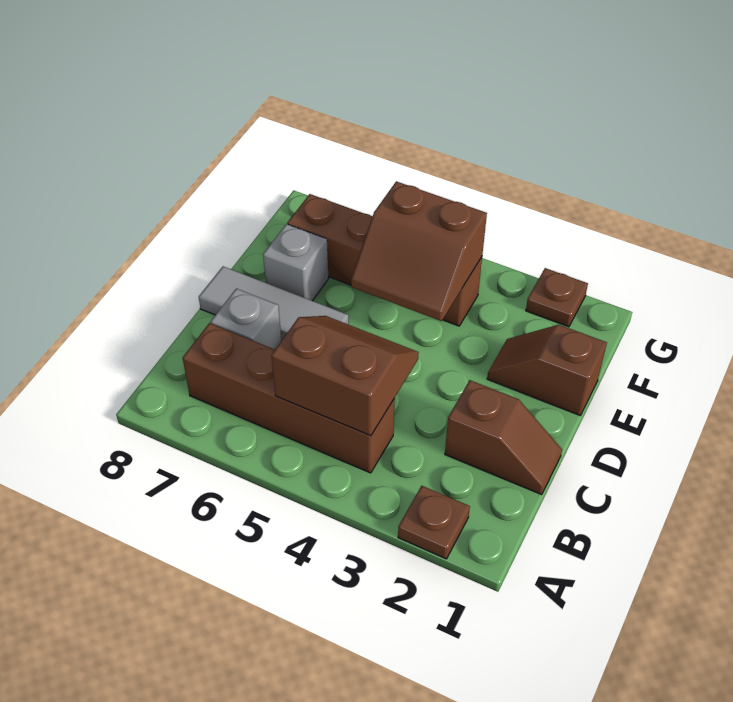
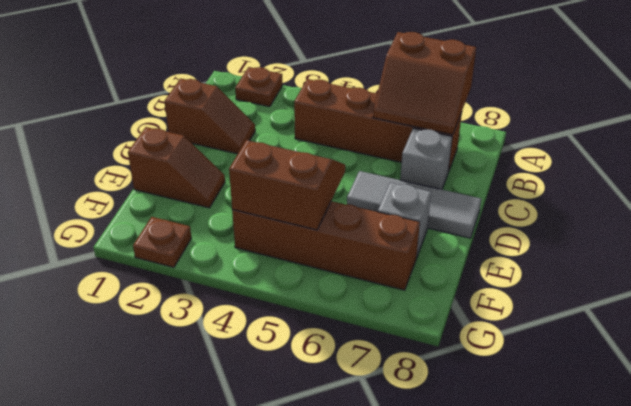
brown slope B4:C5 level 2 top B -> brown slope A6:B7 level 2 top A
brown slope C1:C2 level 1 top 2 -> brown slope C1:C2 level 1 top 1

